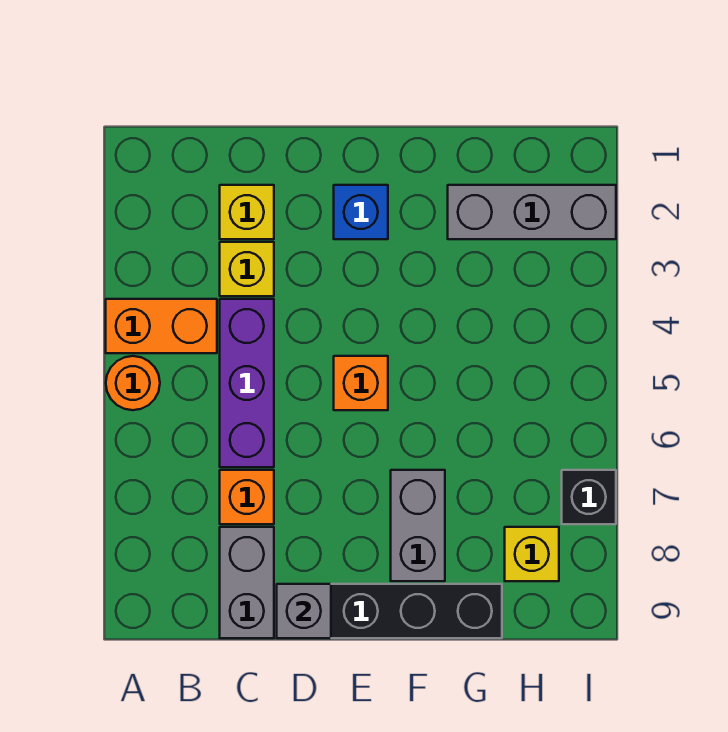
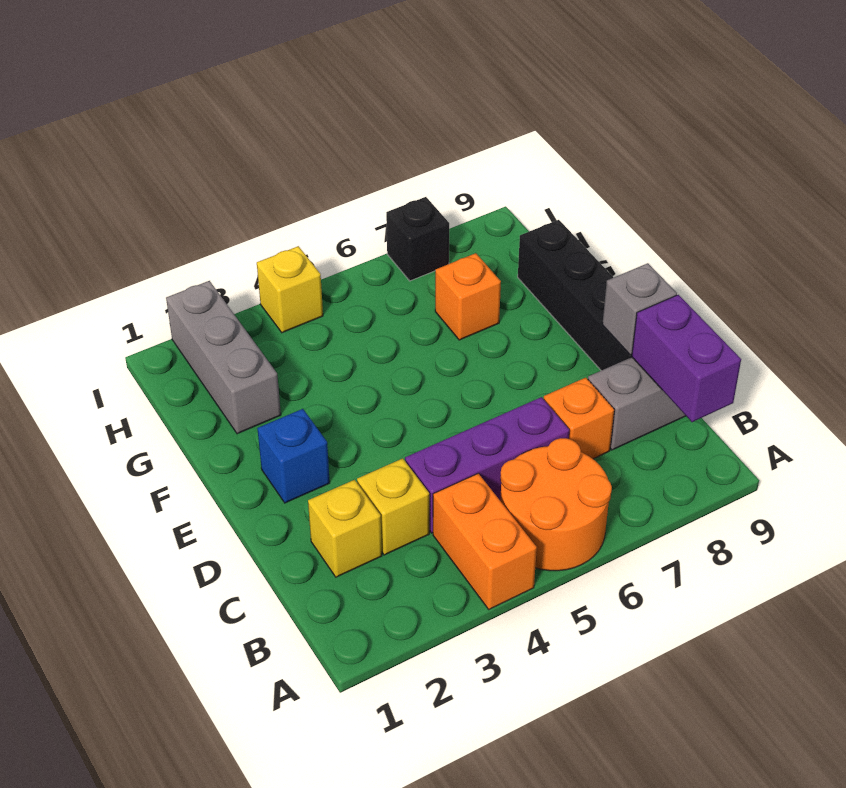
orange round brick A5 level 1 -> orange round brick A5:B6 level 1
none -> purple brick B9:C9 level 2
orange brick E5 level 1 -> orange brick G7 level 1
grey brick F7:F8 level 1 -> none
yellow brick H8 level 1 -> yellow brick I4 level 1

